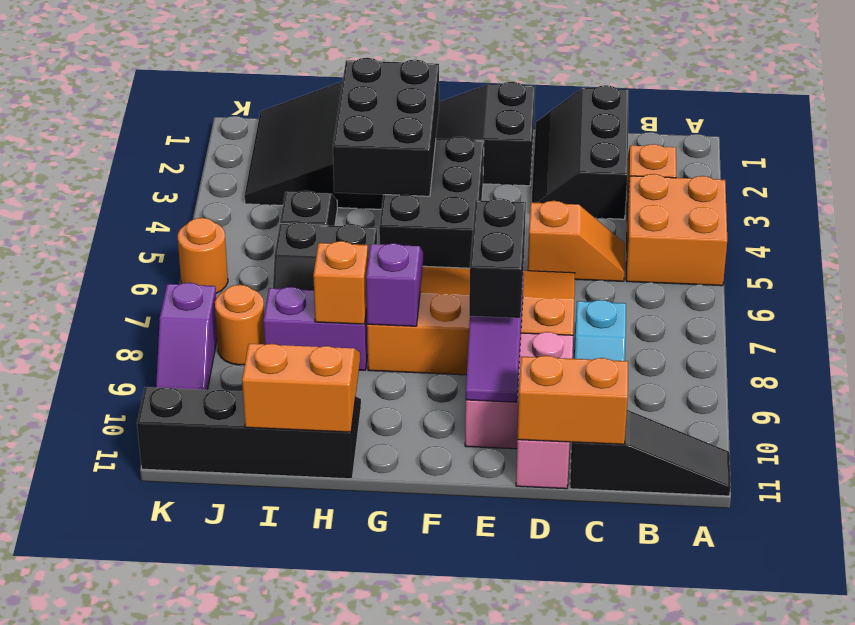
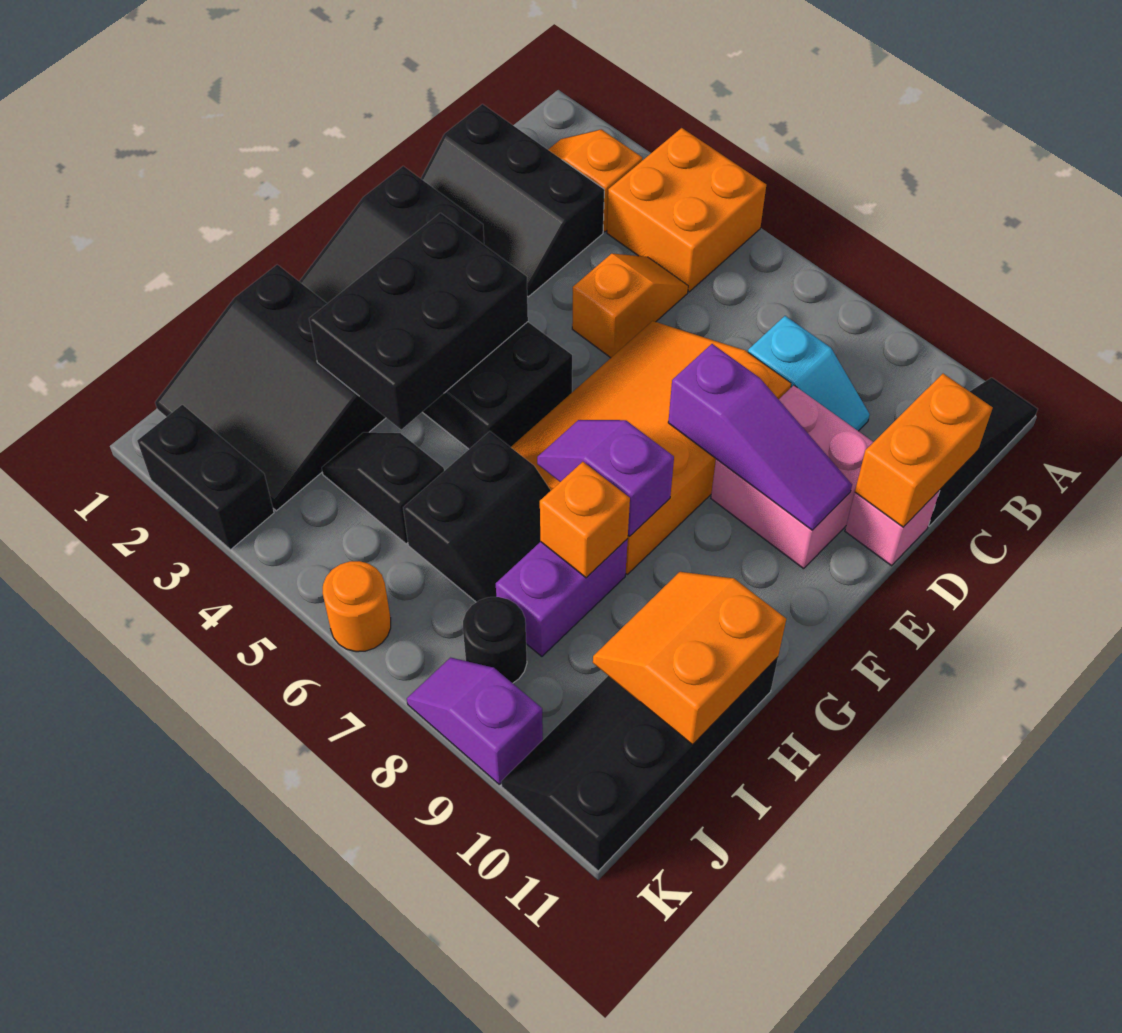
black brick E8:E9 level 3 -> black brick K2:K3 level 1
black brick G2:H4 level 2 -> black brick F3:H4 level 2
orange round brick J8 level 1 -> black round brick J8 level 1
purple slope K8:K9 level 1 top 8 -> purple slope K8:K9 level 1 top 9

